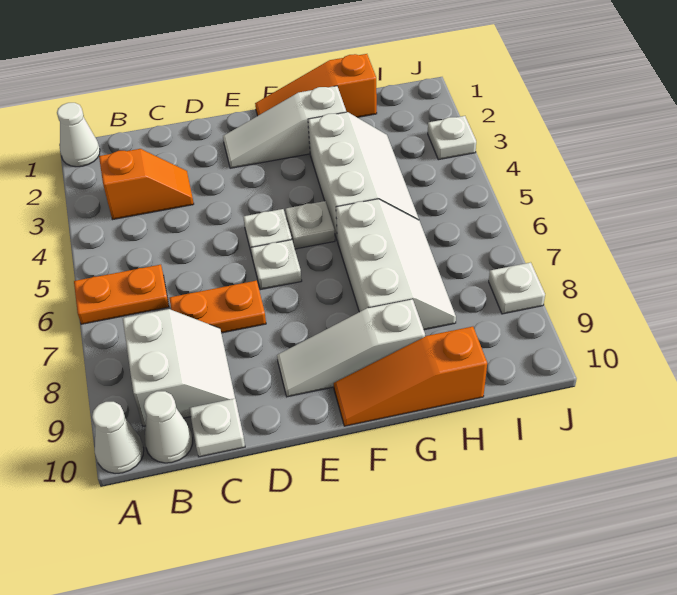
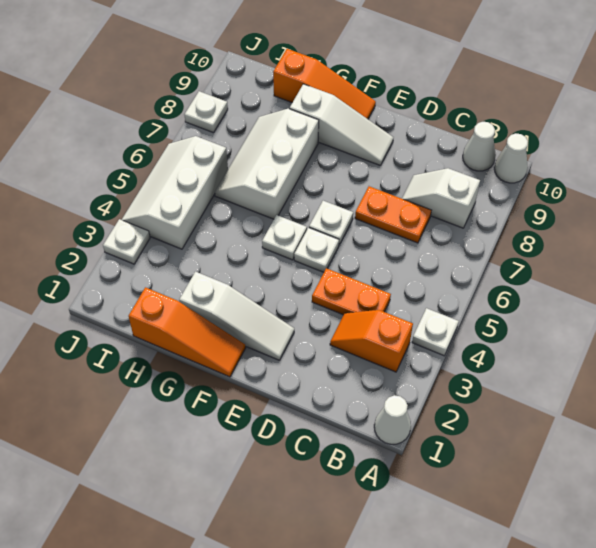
orange plate A6:B6 level 1 -> orange plate C4:D4 level 1
white slope B8:C9 level 1 top B -> white slope B8:C8 level 1 top B
white plate C10 level 1 -> white plate A4 level 1
white slope G3:H5 level 1 top G -> white slope I4:J6 level 1 top I

